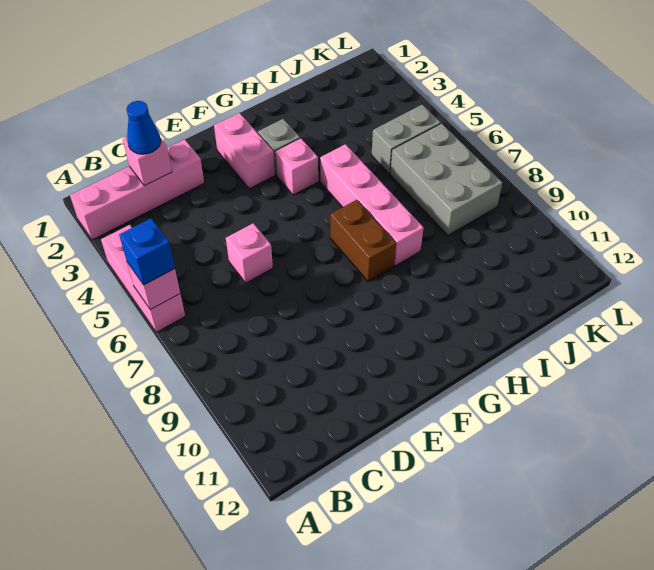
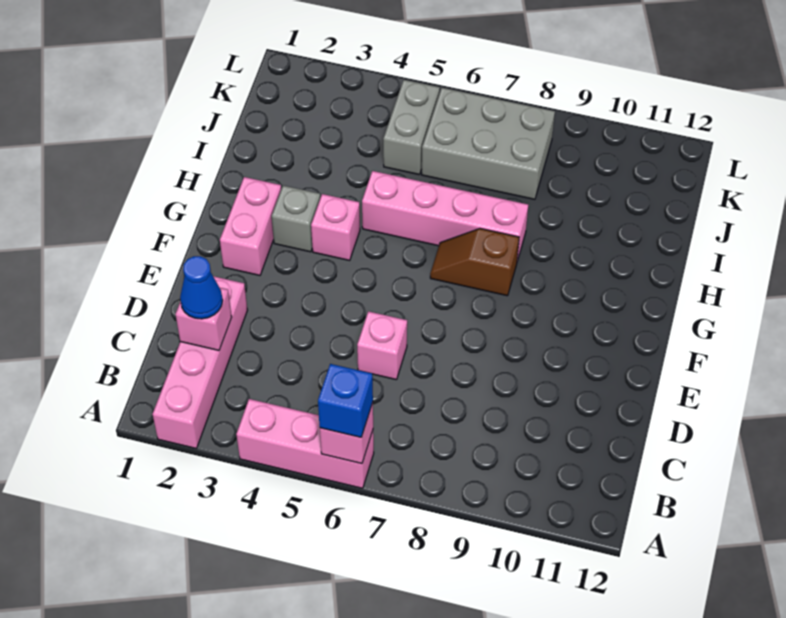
pink brick F2:F3 level 1 -> pink brick F2:G2 level 1
brown brick G7:G8 level 1 -> brown slope G7:G8 level 1 top 8

